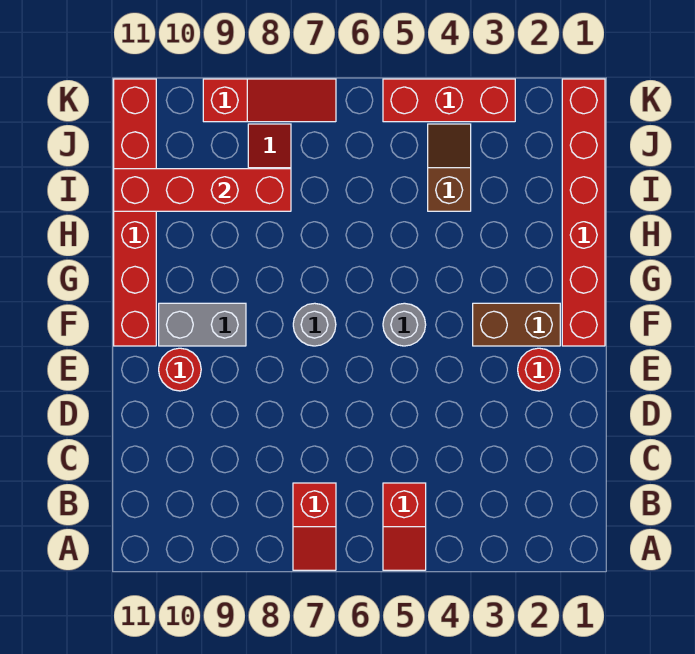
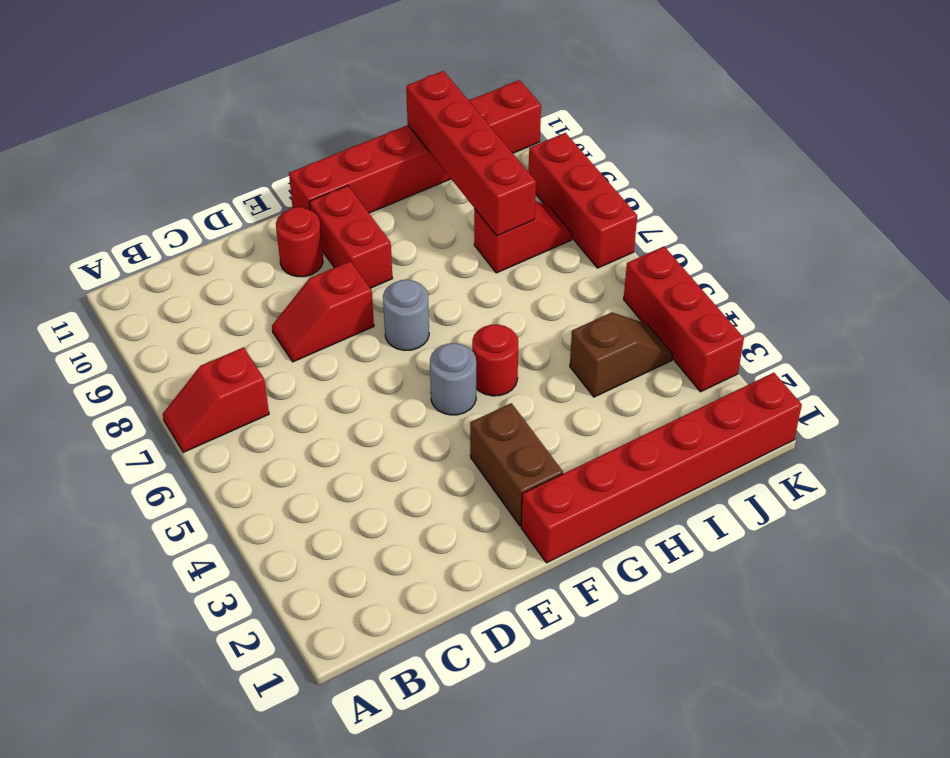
red slope A5:B5 level 1 top B -> red slope D8:E8 level 1 top E
red round brick E2 level 1 -> red round brick G5 level 1
grey brick F9:F10 level 1 -> red brick F9:F10 level 1
red slope K7:K9 level 1 top 9 -> red brick K7:K9 level 1

